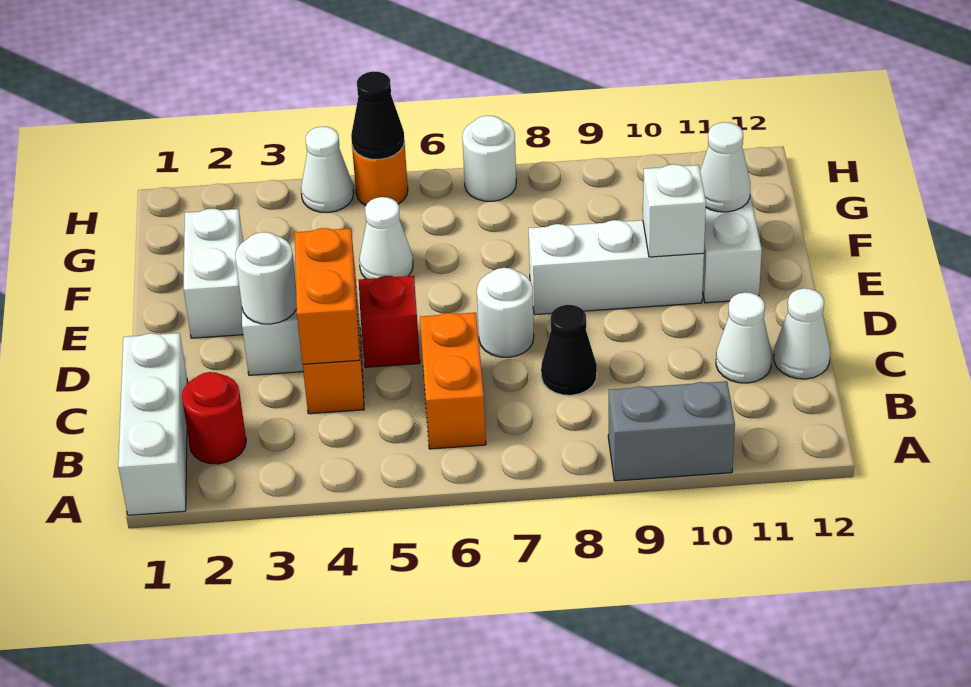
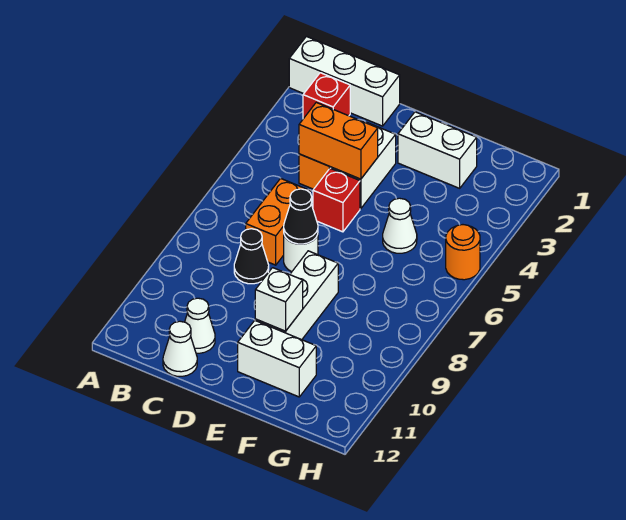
grey brick A9:A10 level 1 -> none
red round brick B2 level 1 -> red brick B2 level 1
orange brick B6:C6 level 1 -> orange brick C6:C7 level 1
white round brick D3 level 2 -> none
white cone F11 level 2 -> none
white cone H4 level 1 -> none
black cone H5 level 2 -> black cone D7 level 2
white round brick H7 level 1 -> none

